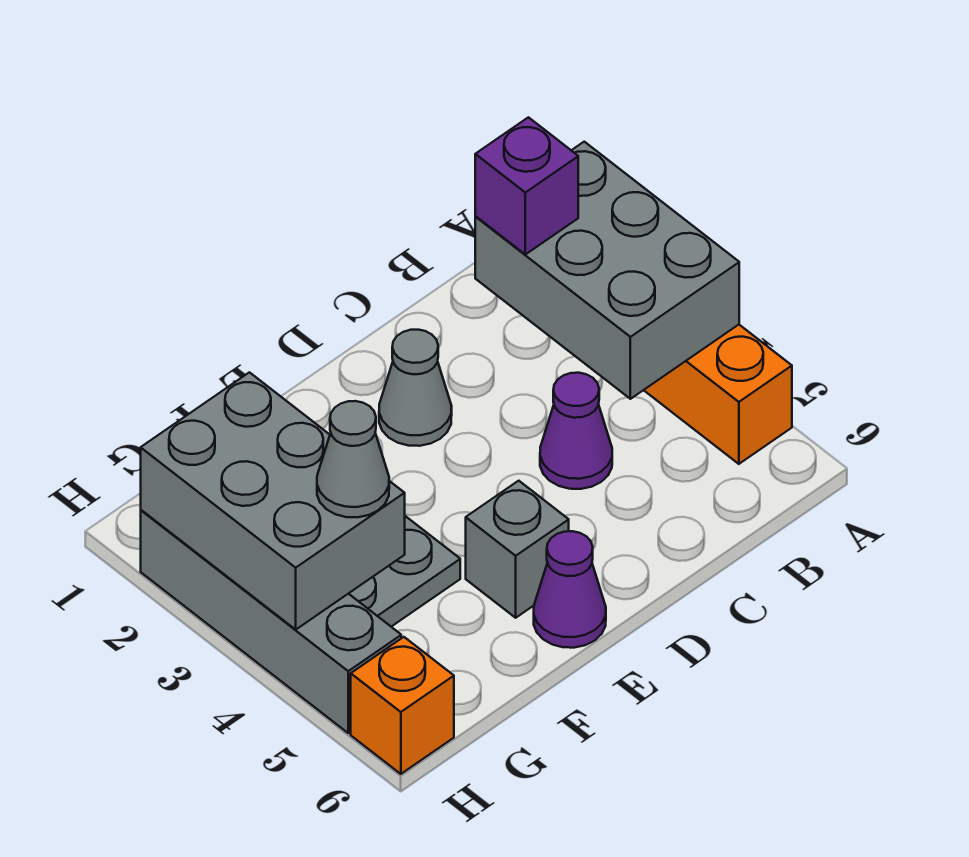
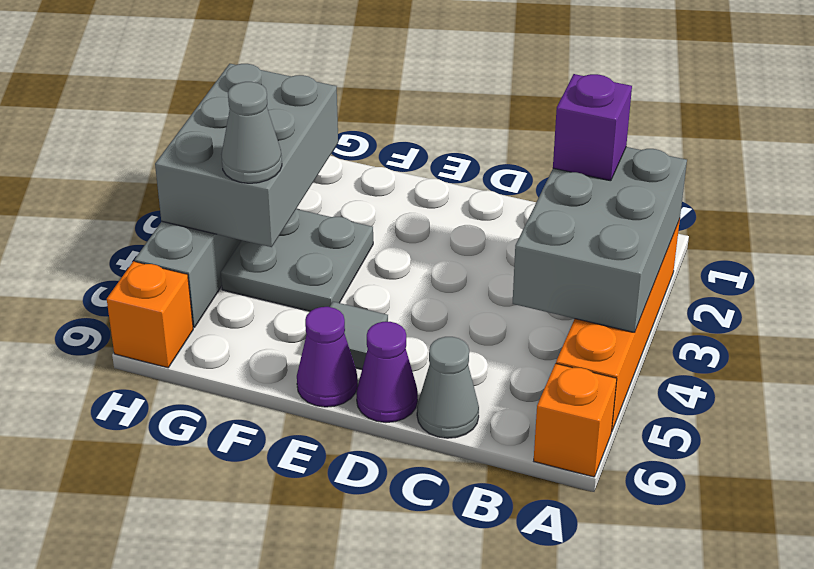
none -> orange brick A6 level 1
purple cone C4 level 1 -> purple cone D6 level 1
grey cone D2 level 1 -> grey cone C6 level 1
grey brick E5 level 1 -> grey tile E5 level 1

